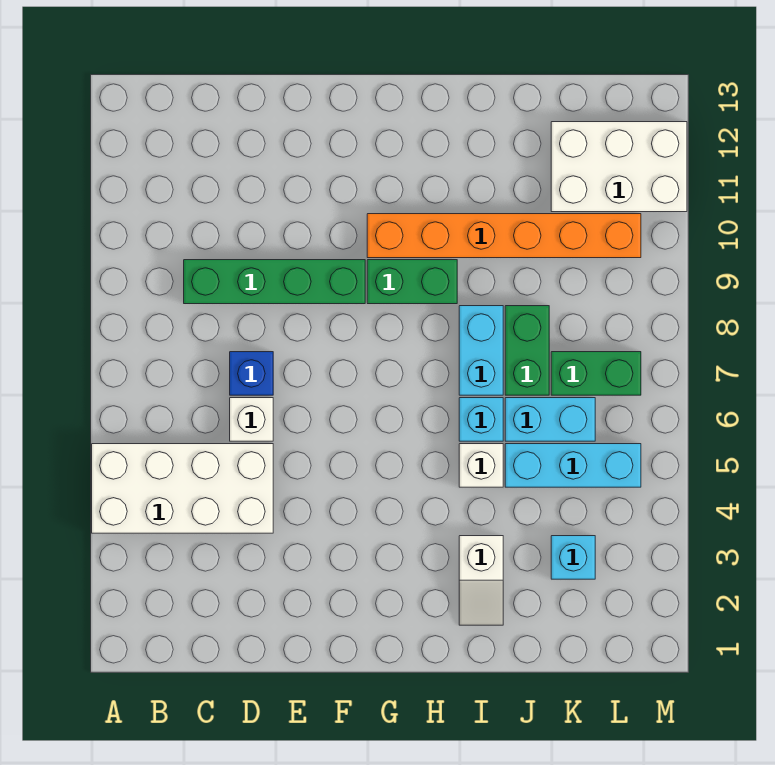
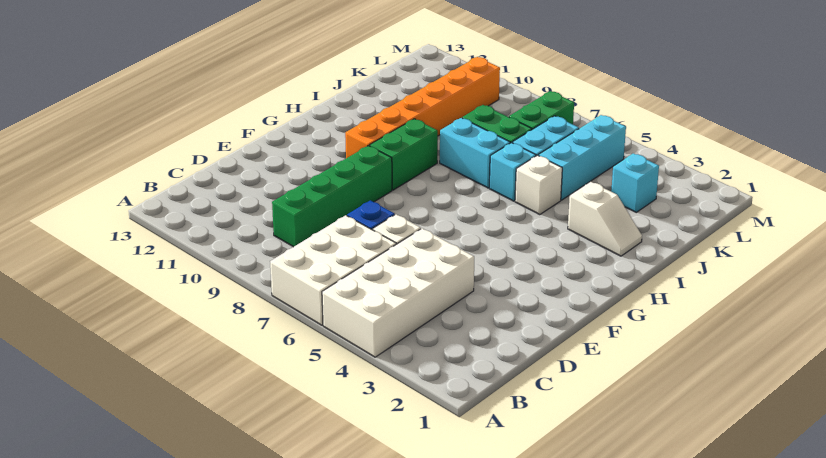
white brick K11:M12 level 1 -> white brick A6:C7 level 1

